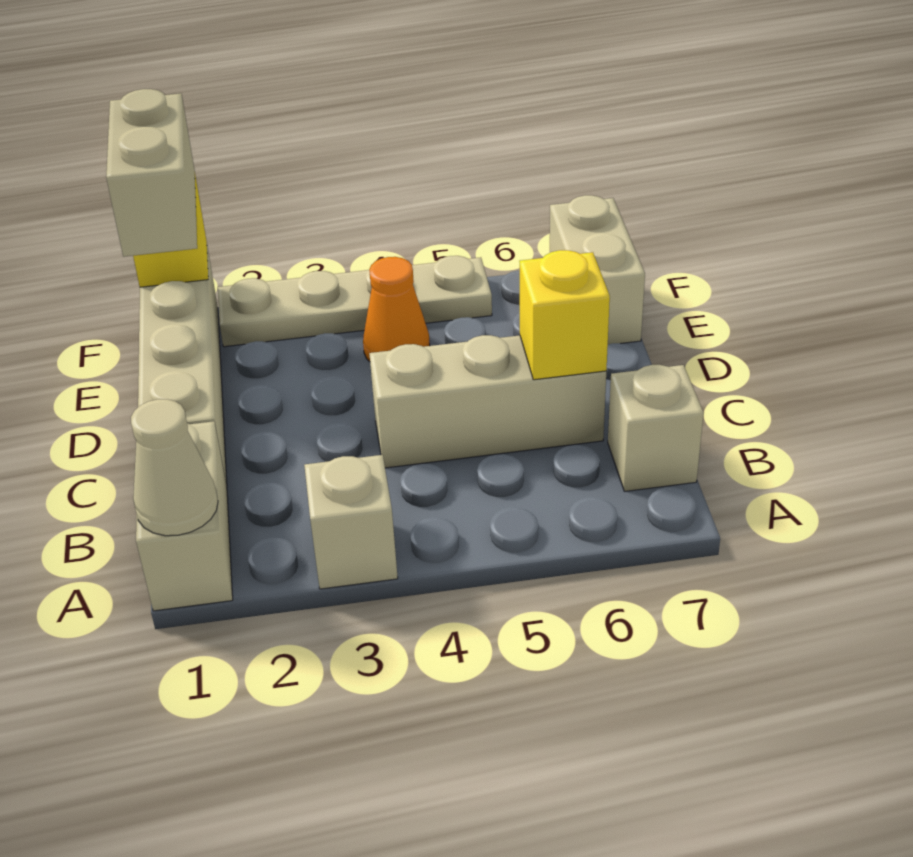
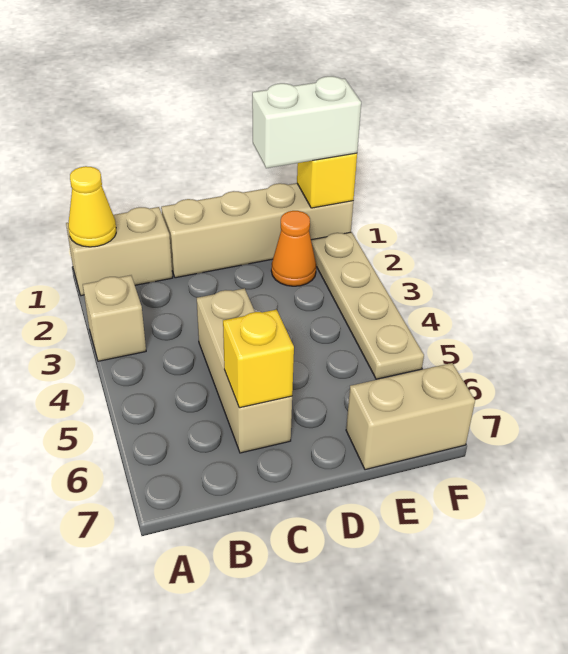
tan cone A1 level 2 -> yellow cone A1 level 2
tan brick B7 level 1 -> none
tan brick E1:F1 level 3 -> white brick E1:F1 level 3
orange cone E4 level 1 -> orange cone E2 level 1

